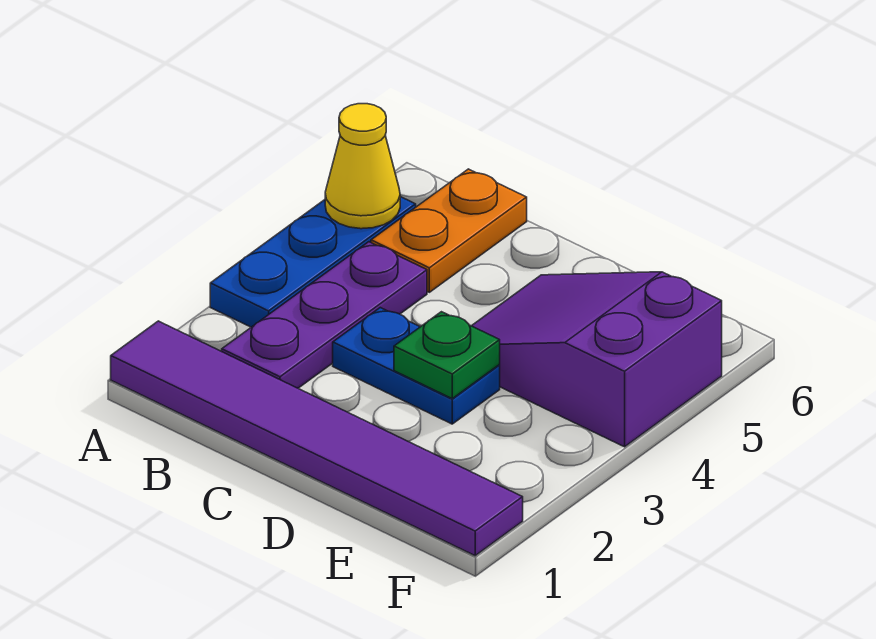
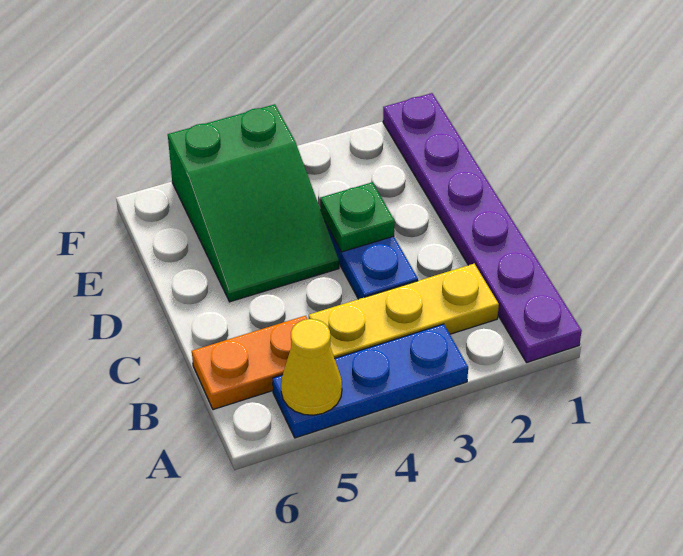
purple tile A1:F1 level 1 -> purple plate A1:F1 level 1
purple plate B2:B4 level 1 -> yellow plate B2:B4 level 1
purple slope D4:F5 level 1 top F -> green slope D4:F5 level 1 top F

